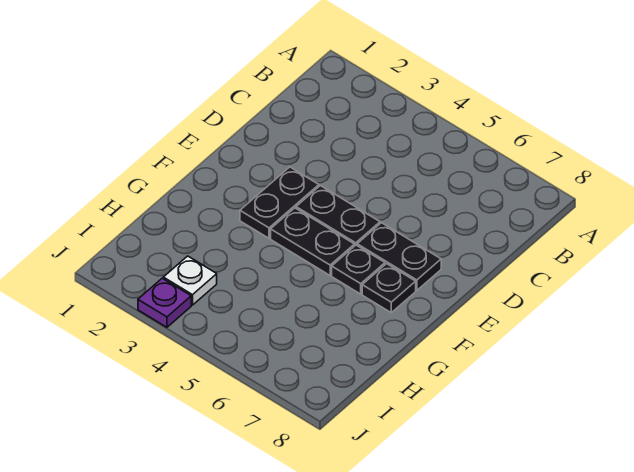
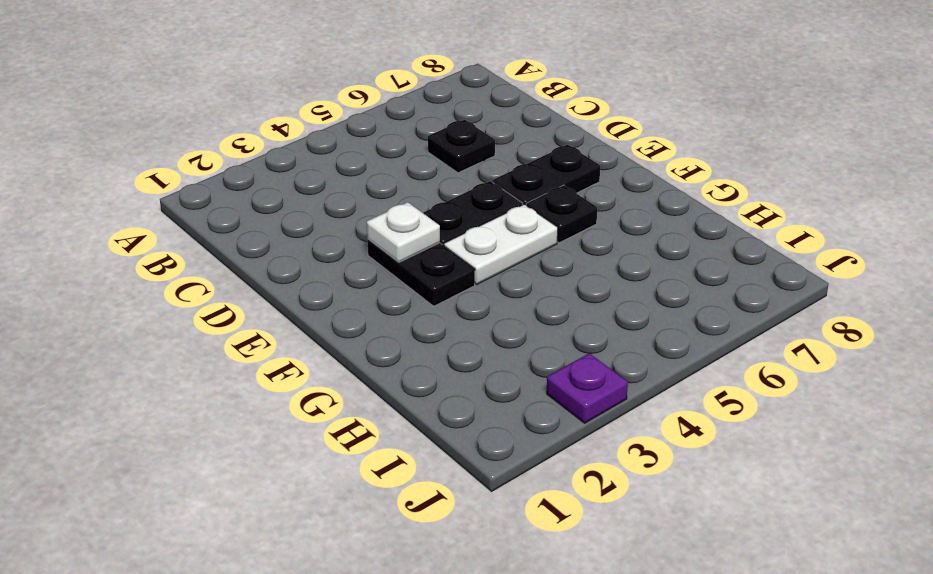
black plate F4:F5 level 1 -> white plate F4:F5 level 1
black plate F7 level 1 -> black plate C6 level 1
white plate I3 level 1 -> white plate E3 level 2

